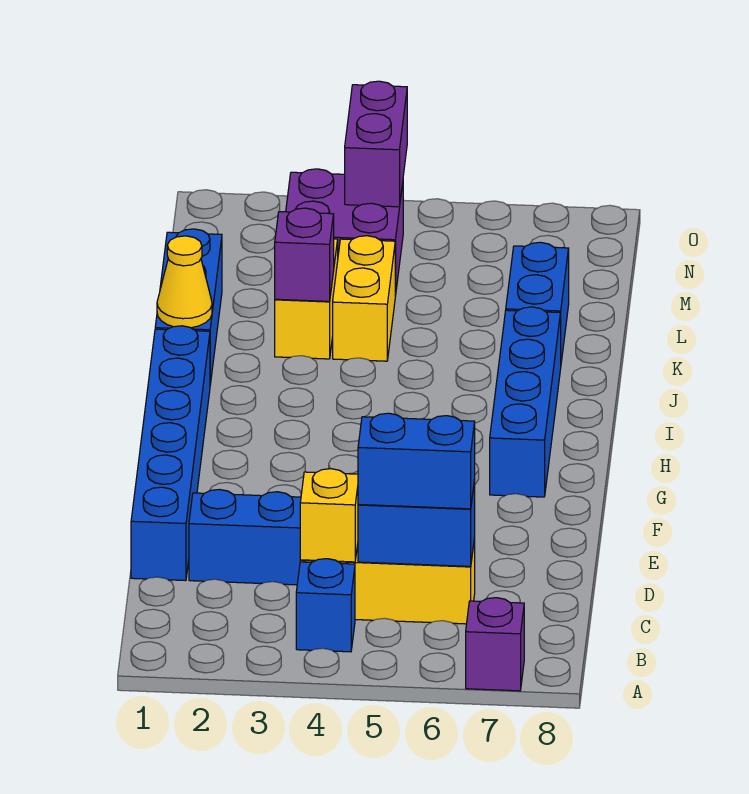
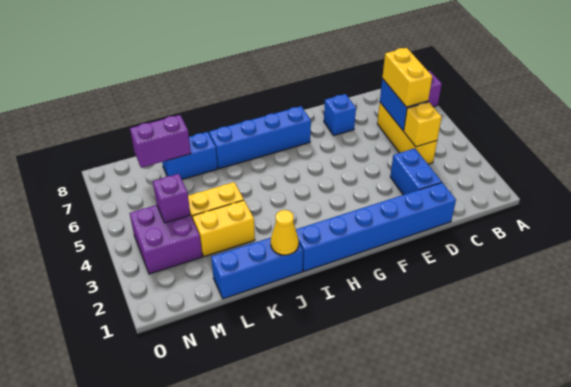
blue brick B4 level 1 -> blue brick E7 level 1
blue brick C5:C6 level 3 -> yellow brick C5:C6 level 3
purple brick K3 level 2 -> purple brick M4 level 2
purple brick N4:O4 level 2 -> purple brick L7:M7 level 2

